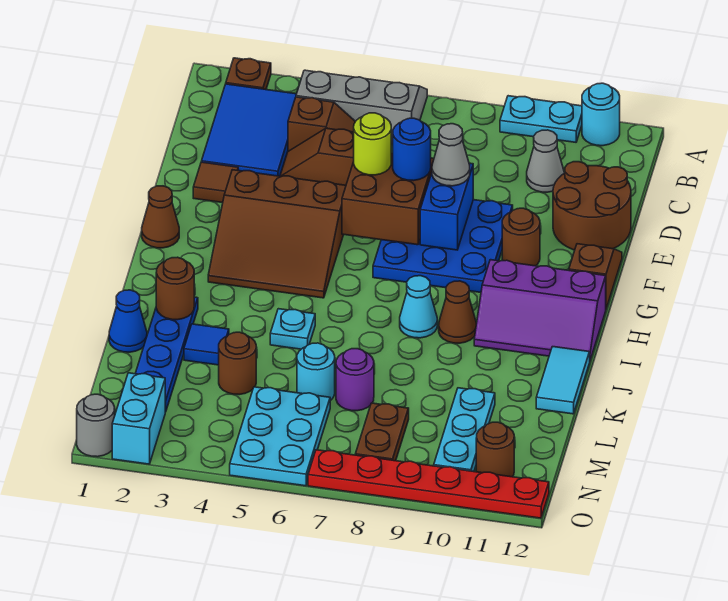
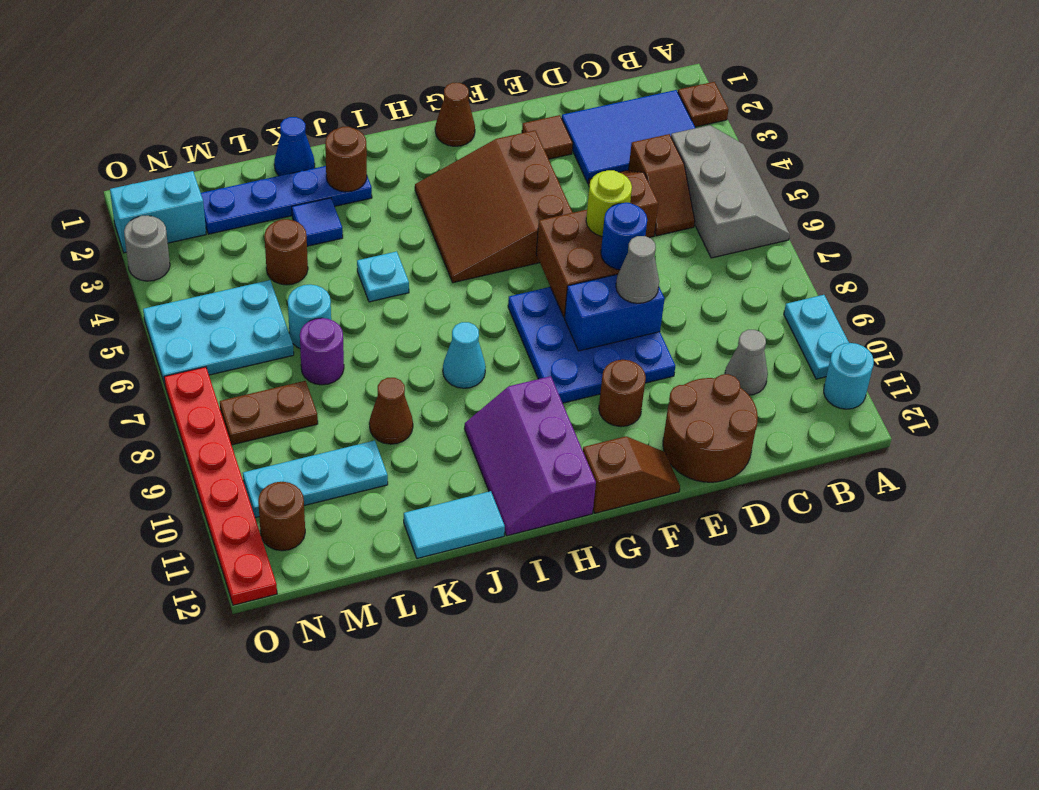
brown cone I9 level 1 -> brown cone K9 level 1
grey round brick O1 level 1 -> grey round brick O3 level 1

